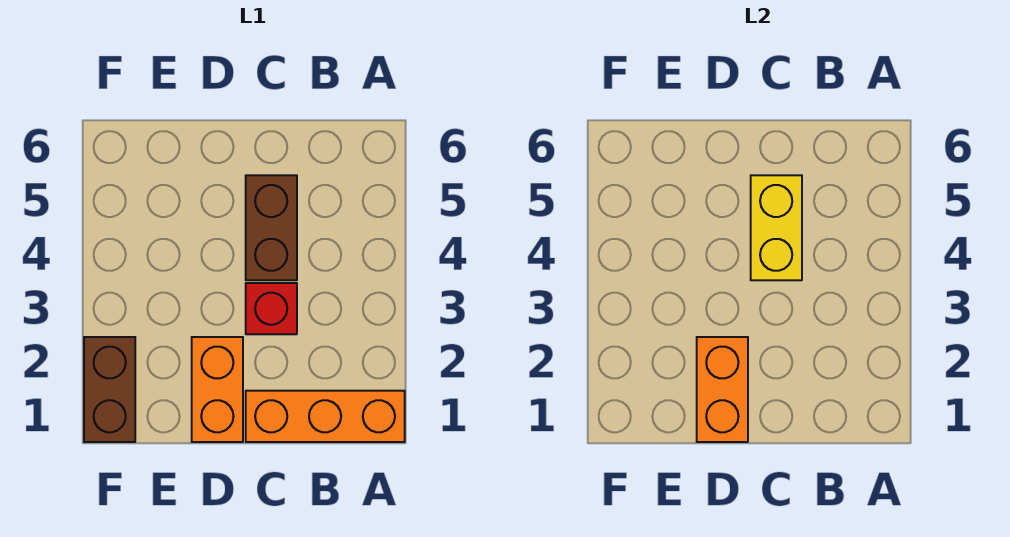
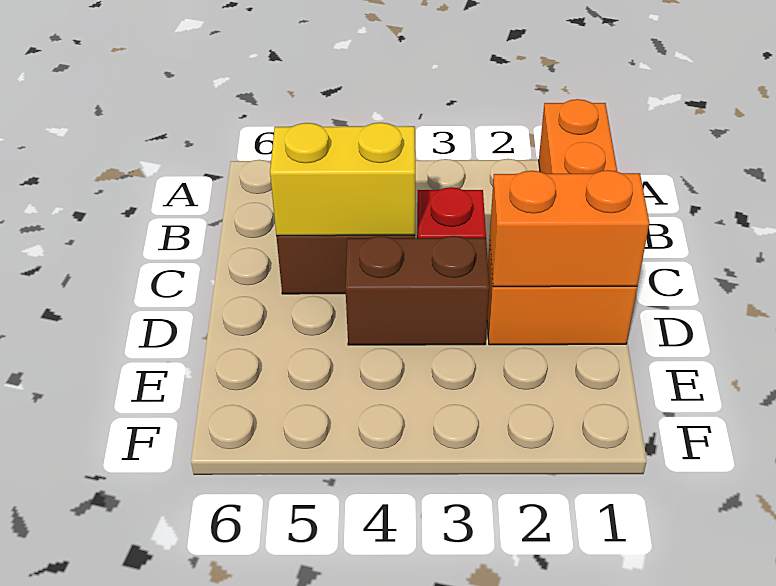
brown brick F1:F2 level 1 -> brown brick D3:D4 level 1

